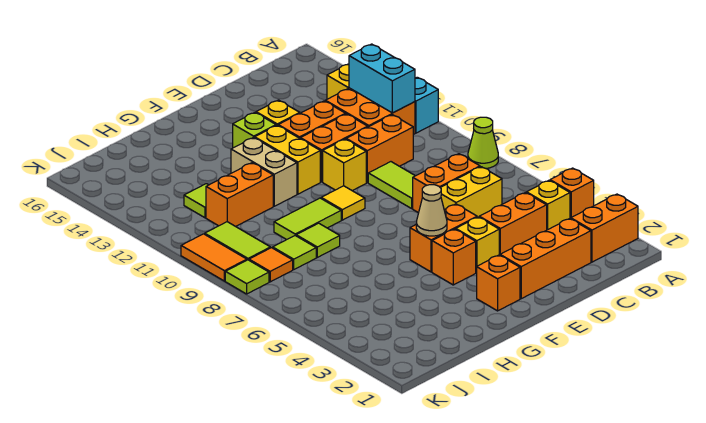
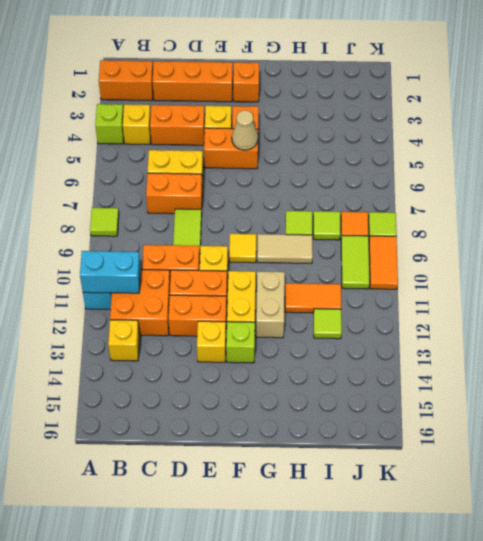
orange brick A4 level 1 -> lime brick A4 level 1
lime cone A8 level 1 -> lime tile A8 level 1
cyan brick B11:B12 level 2 -> cyan brick A11:B11 level 2
lime tile G9:H9 level 1 -> tan tile G9:H9 level 1
orange brick H11:I11 level 1 -> orange tile H11:I11 level 1

